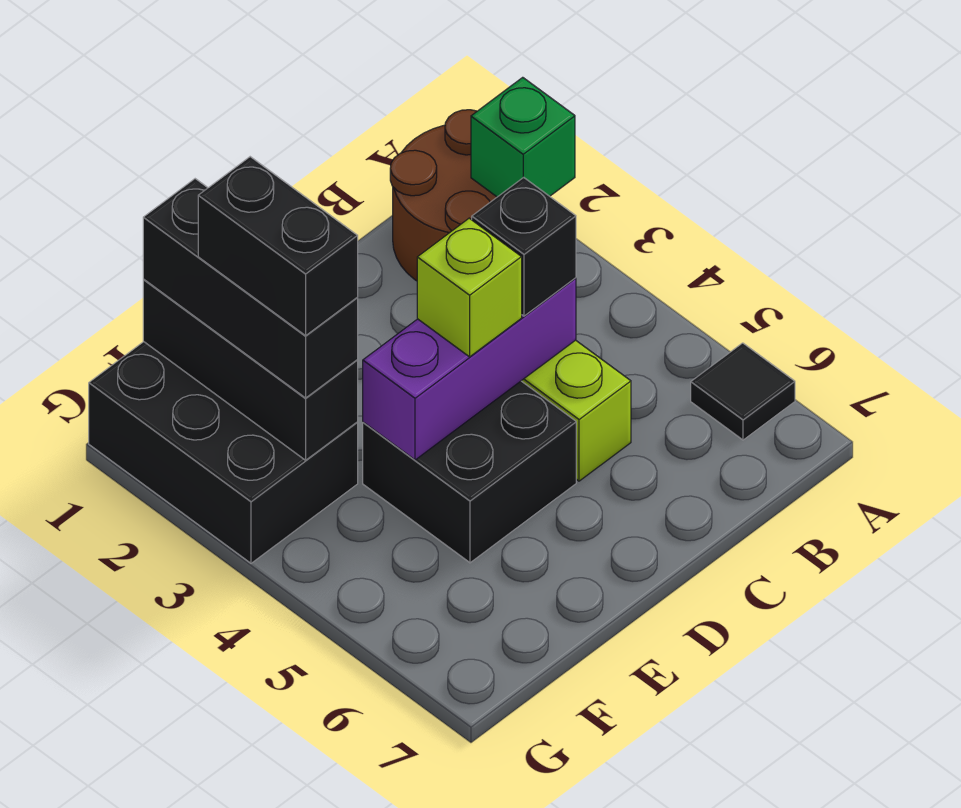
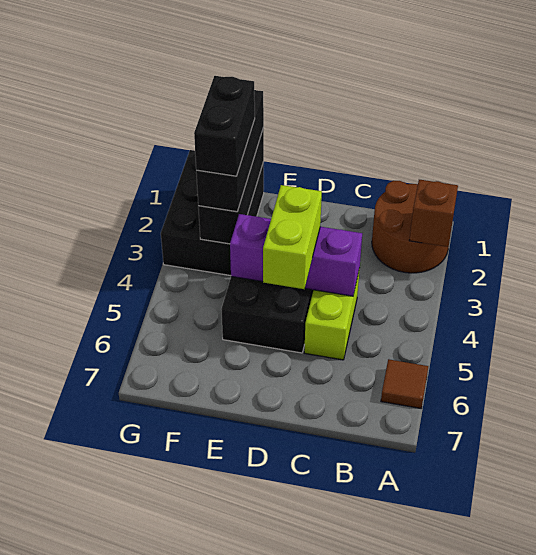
green brick A2 level 2 -> brown brick A2 level 2
black tile A6 level 1 -> brown tile A6 level 1
black brick C4 level 3 -> none
lime brick D4 level 3 -> lime brick D4:D5 level 3

